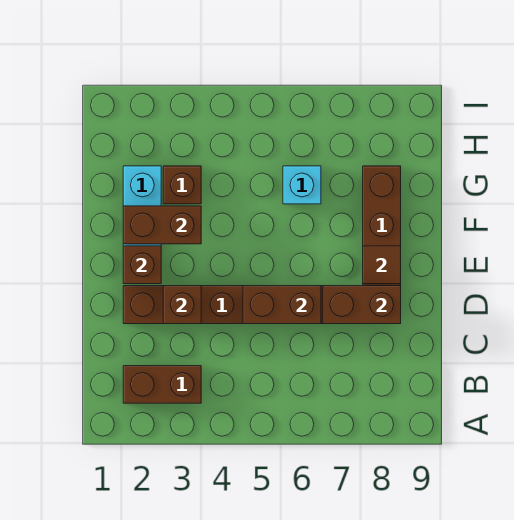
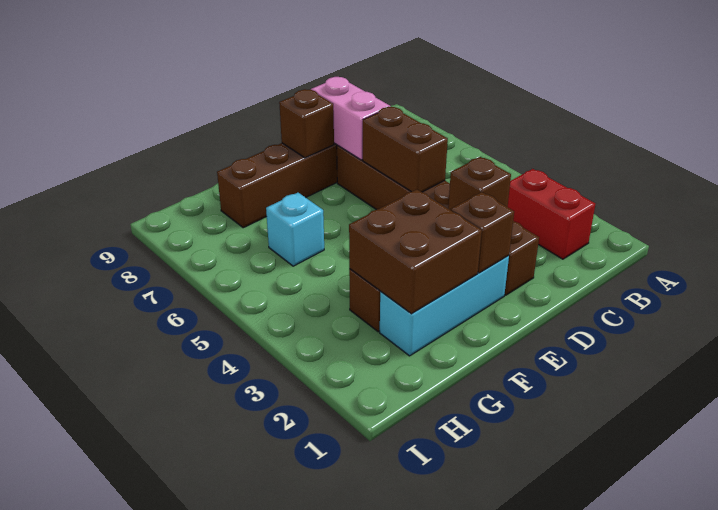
brown brick B2:B3 level 1 -> red brick B2:B3 level 1
brown brick D7:D8 level 2 -> pink brick D7:D8 level 2
brown tile E8 level 2 -> brown brick E8 level 2
brown brick F2:F3 level 2 -> brown brick F2:G3 level 2

